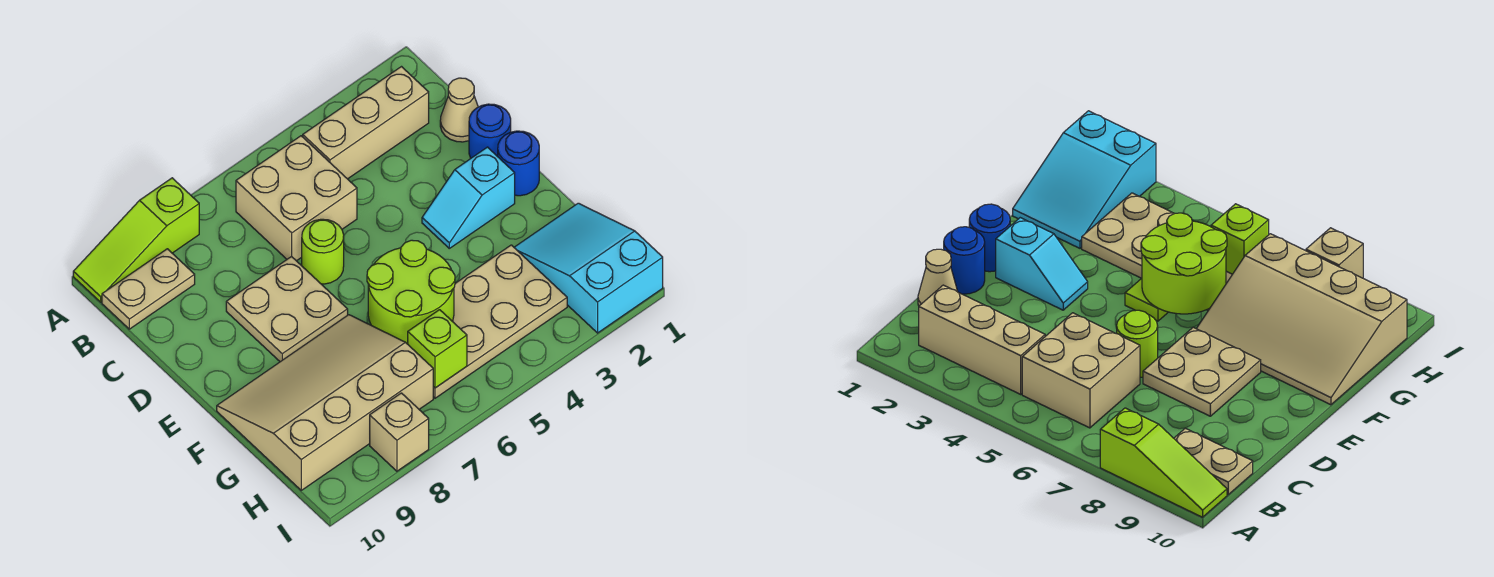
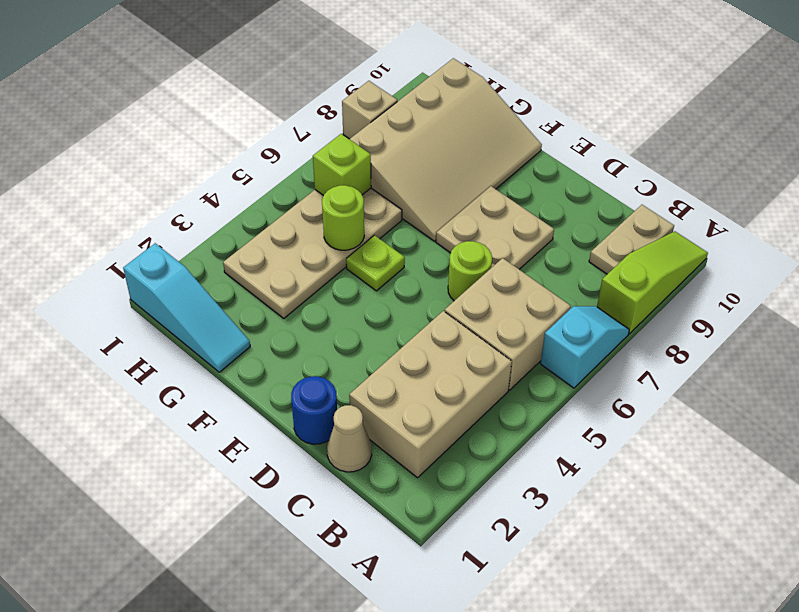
tan brick B2:B4 level 1 -> tan brick B2:C4 level 1
blue round brick E1 level 1 -> none
cyan slope E2:E3 level 1 top 2 -> cyan slope A6:A7 level 1 top 6
lime round brick F5:G6 level 2 -> lime round brick G5 level 2
cyan slope G1:I2 level 1 top I -> cyan slope G1:I1 level 1 top I

